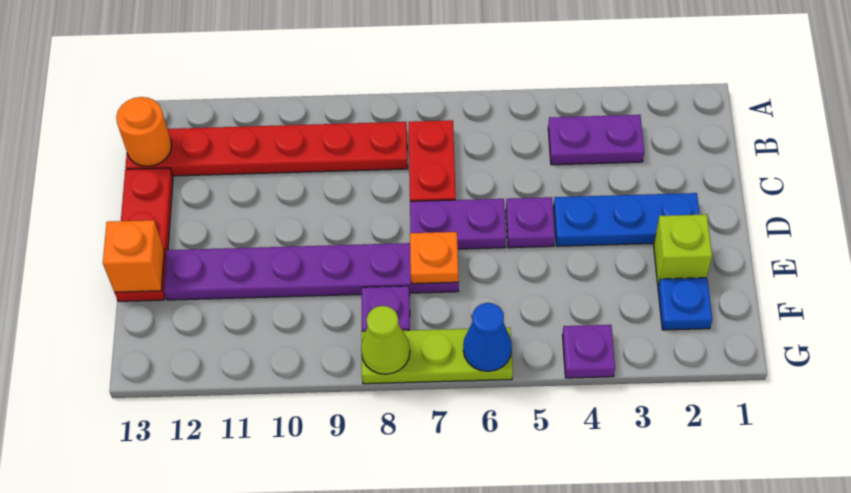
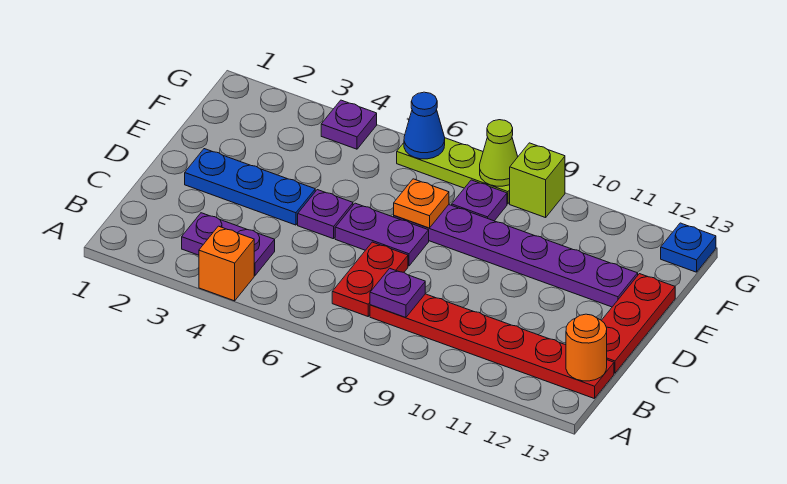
none -> purple plate B8 level 2
lime brick E2 level 1 -> lime brick G9 level 1
orange brick E13 level 2 -> orange brick A4 level 1
blue plate F2 level 1 -> blue plate G13 level 1

